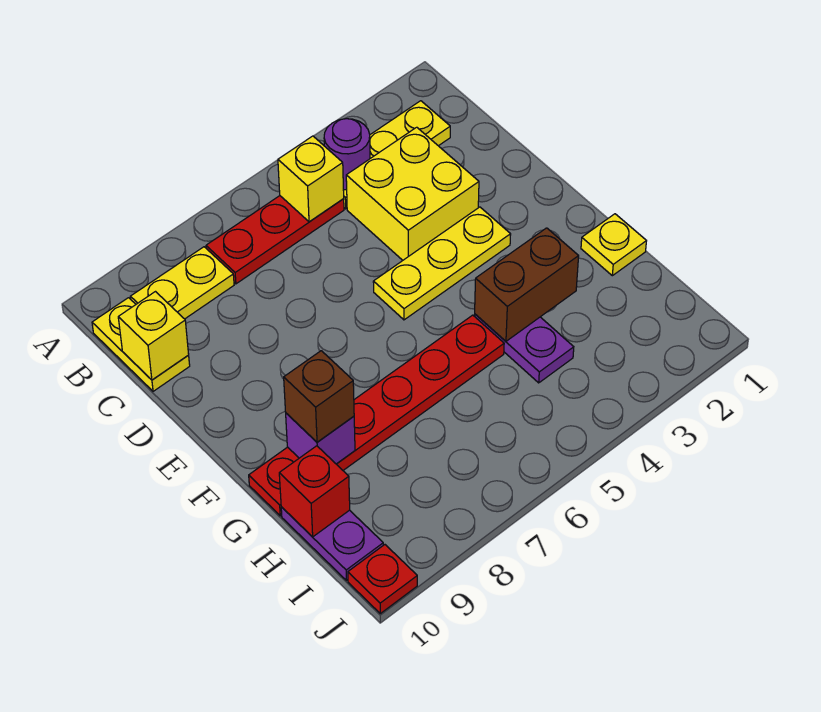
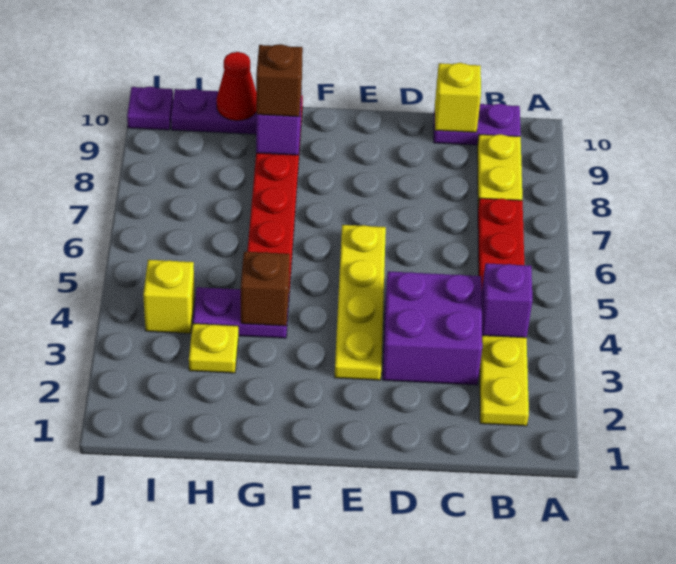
purple round brick B4 level 2 -> purple brick B4 level 2
yellow brick B5 level 2 -> yellow brick I4 level 1
yellow plate B10:C10 level 1 -> purple plate B10:C10 level 1
yellow brick C3:D4 level 1 -> purple brick C3:D4 level 1
yellow plate E3:E5 level 1 -> yellow plate E3:E6 level 1
yellow plate G1 level 1 -> yellow plate H3 level 1
brown brick G3:G4 level 2 -> brown brick G4 level 2
red brick H10 level 2 -> red cone H10 level 2
red plate J10 level 1 -> purple plate J10 level 1

